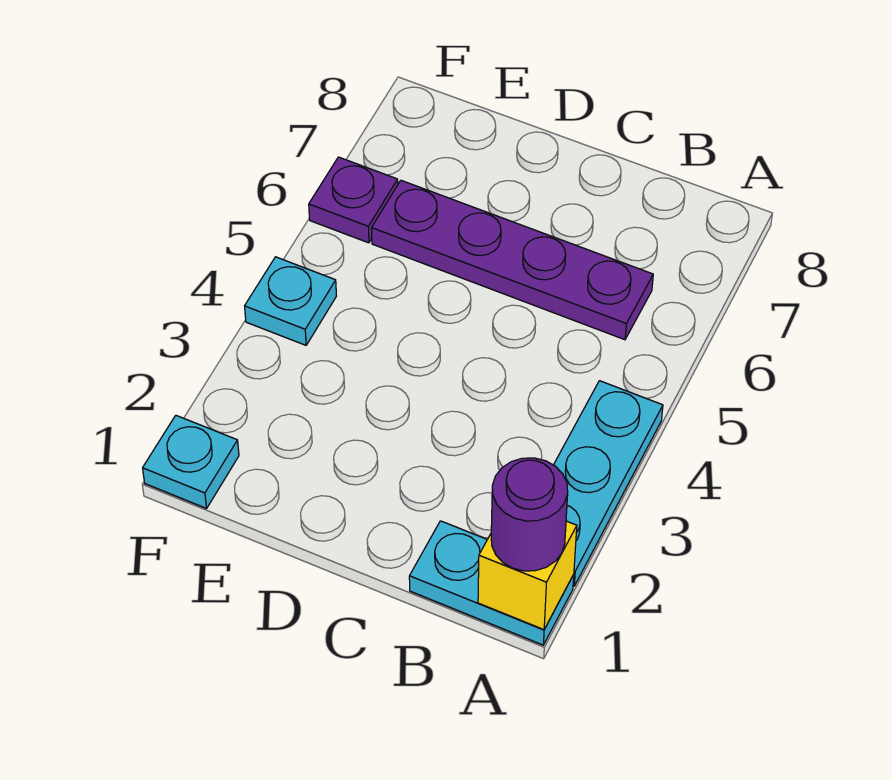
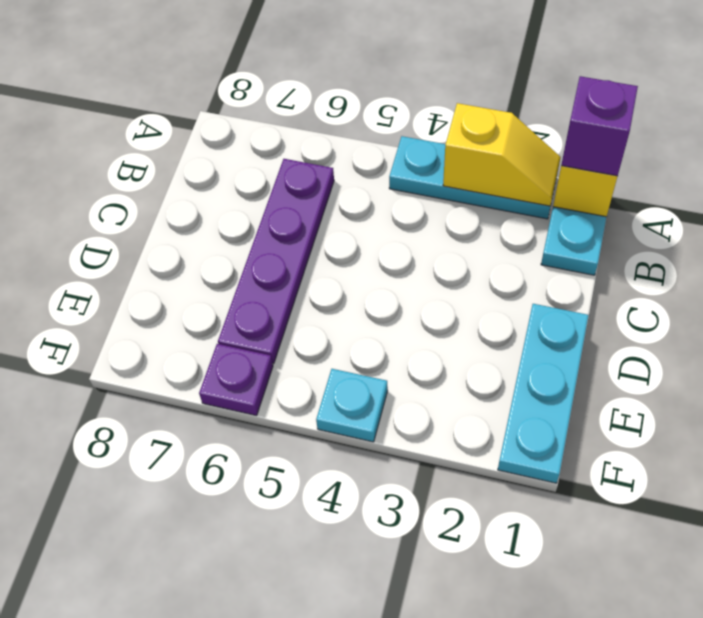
purple round brick A1 level 3 -> purple brick A1 level 3
none -> yellow slope A2:A3 level 2 top 3
cyan plate F1 level 1 -> cyan plate D1:F1 level 1

